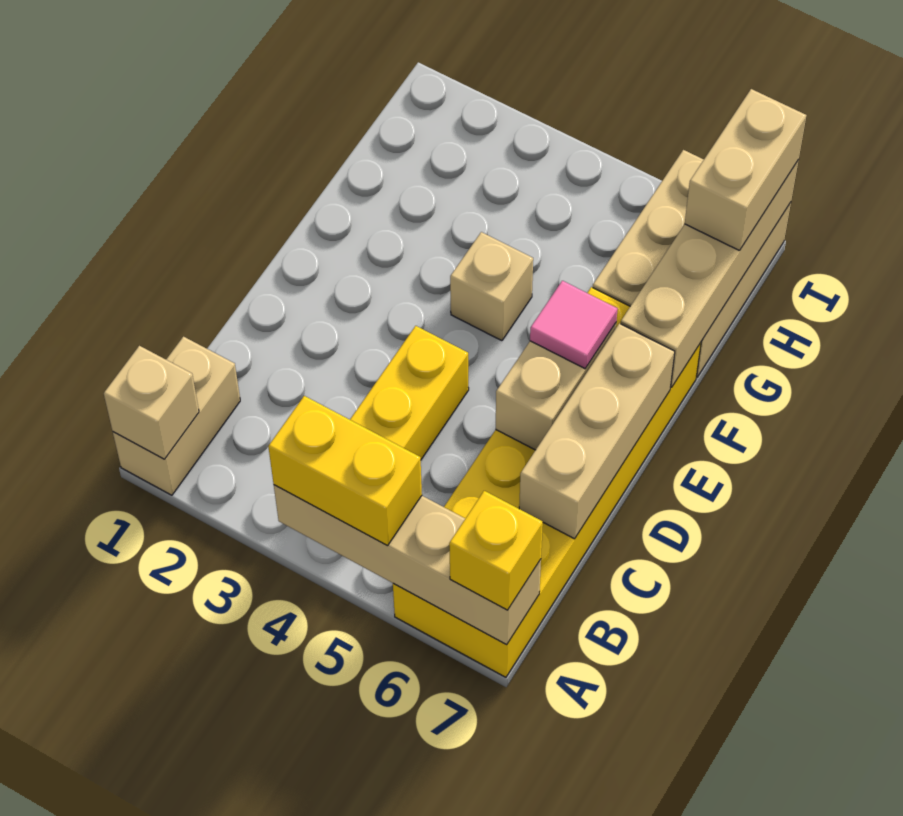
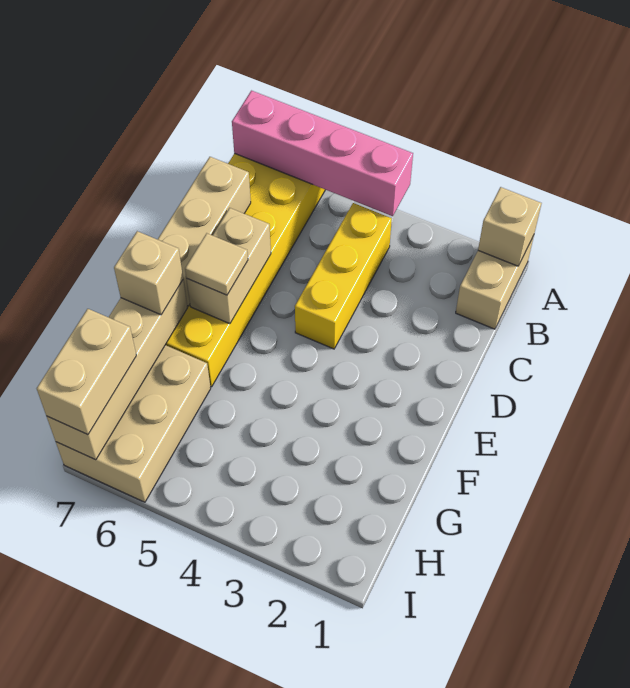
tan brick A4:A7 level 2 -> pink brick A4:A7 level 2
yellow brick A4:A5 level 3 -> none
yellow brick A7 level 3 -> none
pink tile E6 level 3 -> tan tile E6 level 3
tan brick F4 level 1 -> tan brick F7 level 3

